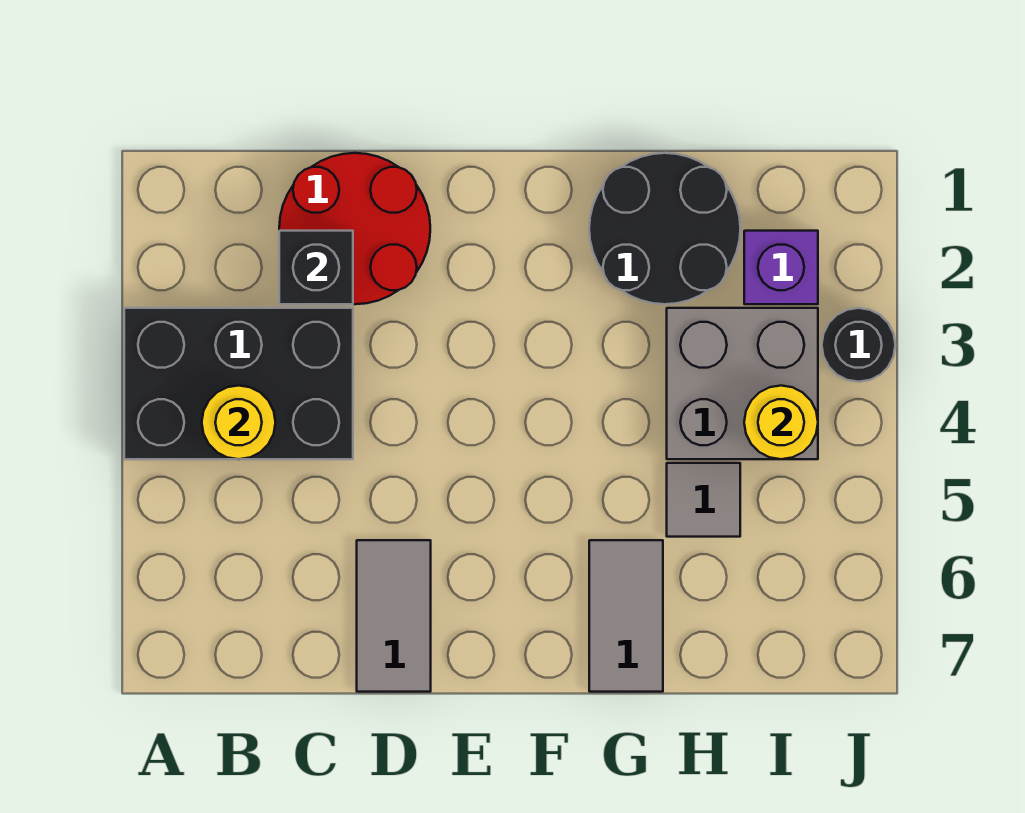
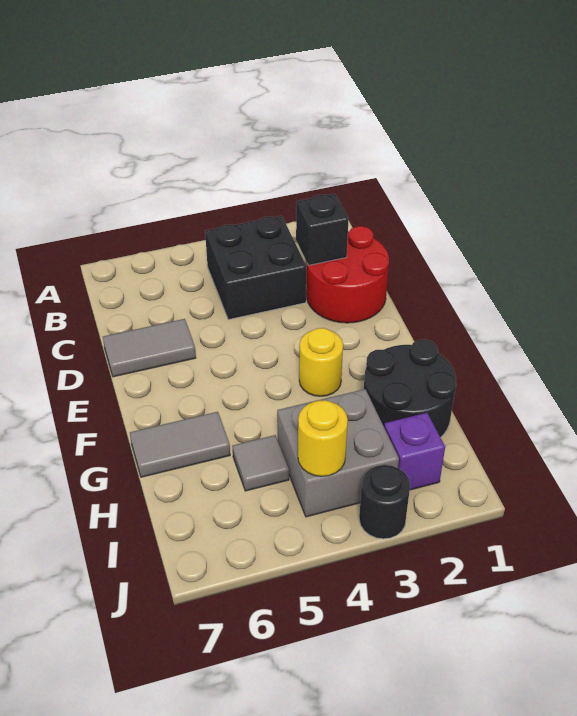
black brick A3:C4 level 1 -> black brick B3:C4 level 1
yellow round brick B4 level 2 -> yellow round brick F3 level 1

